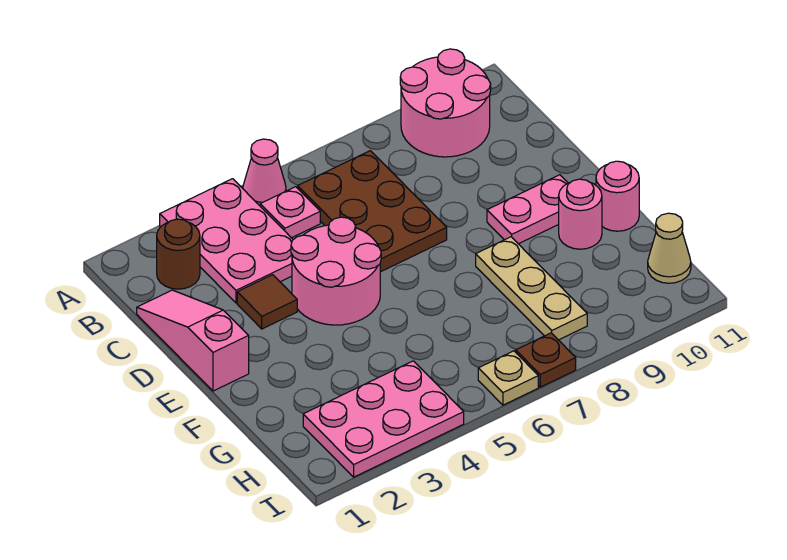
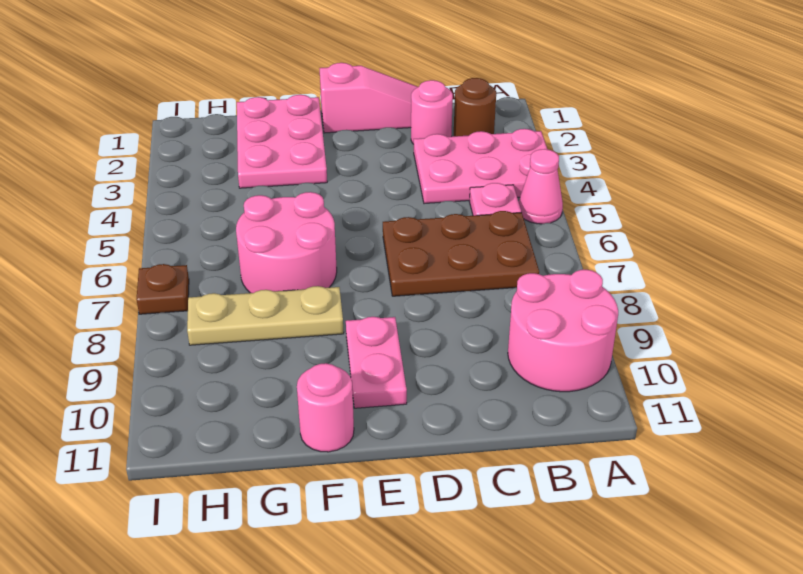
brown tile D3 level 1 -> none
pink round brick D4:E5 level 1 -> pink round brick F6:G7 level 1
pink round brick F10 level 1 -> pink round brick C2 level 1
pink plate H2:I4 level 1 -> pink plate F1:G3 level 1
tan cone H11 level 1 -> none
tan plate I6 level 1 -> none

